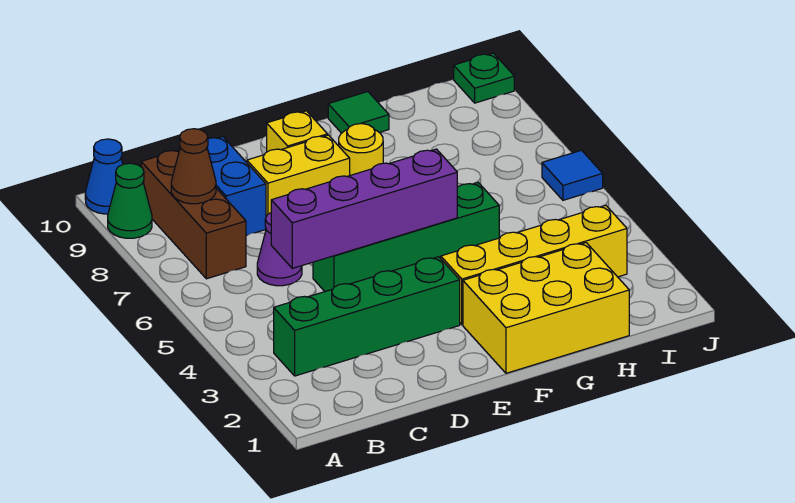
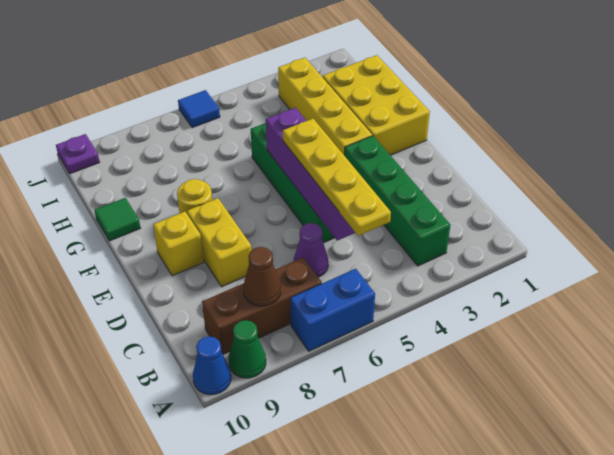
none -> yellow plate B5:E5 level 3
blue brick C8:C9 level 1 -> blue brick A6:A7 level 1
green plate J10 level 1 -> purple plate J10 level 1

